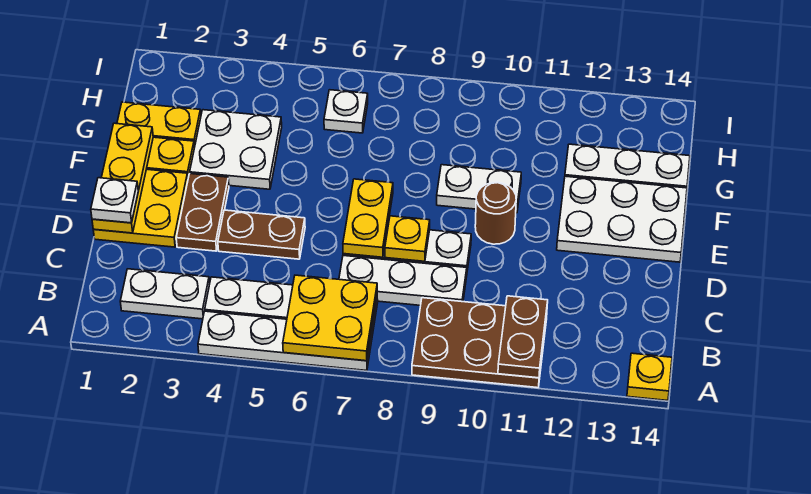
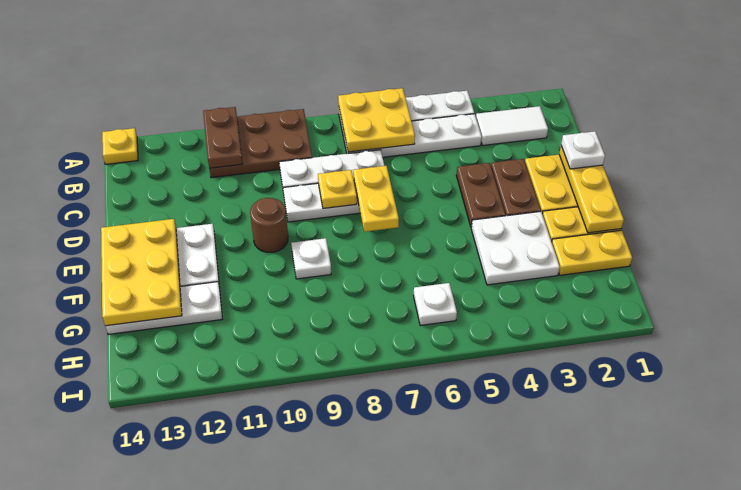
white plate B2:B3 level 1 -> white tile B2:B3 level 1
brown plate D4:D5 level 1 -> brown plate D4:E4 level 1
none -> yellow plate E13:G14 level 2
white plate F9:F10 level 1 -> white plate F9 level 1

